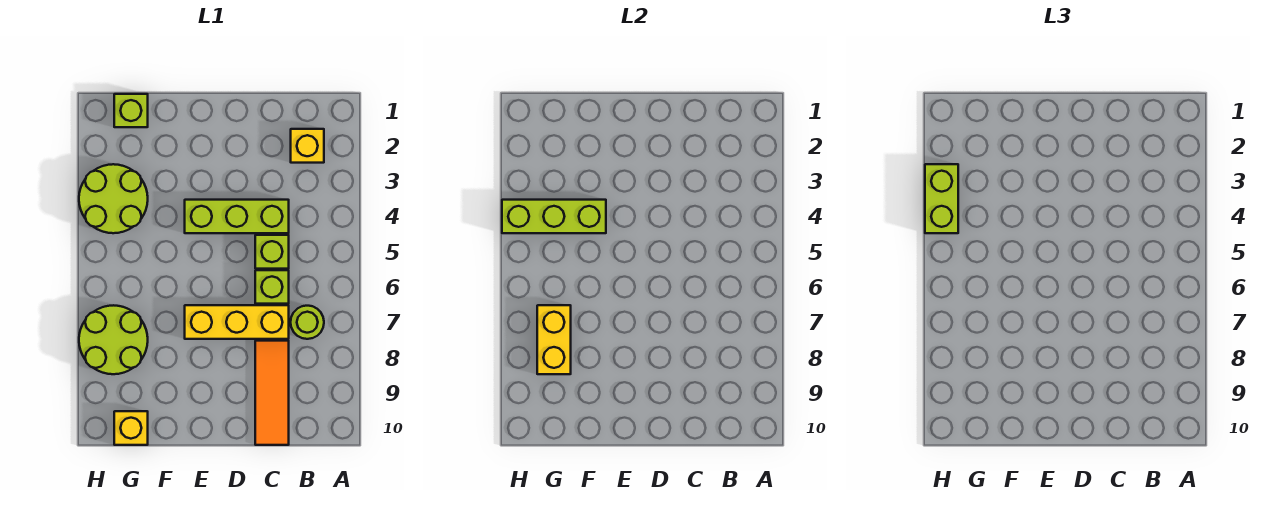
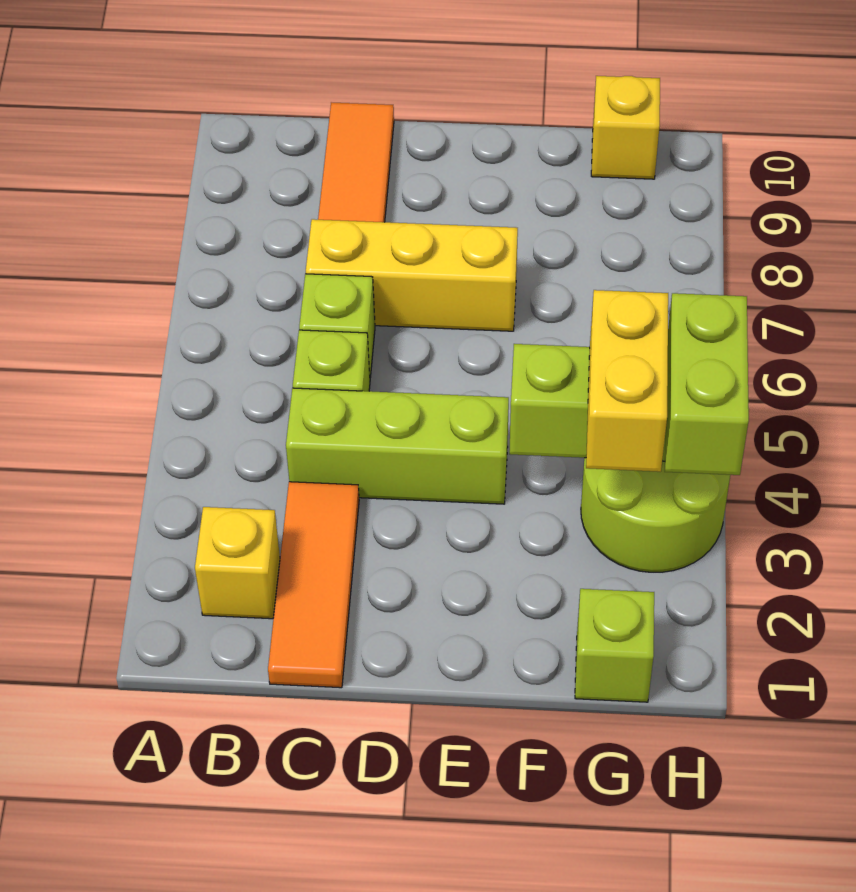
lime round brick B7 level 1 -> none
none -> orange tile C1:C3 level 1
lime round brick G7:H8 level 1 -> none
yellow brick G7:G8 level 2 -> yellow brick G3:G4 level 3

